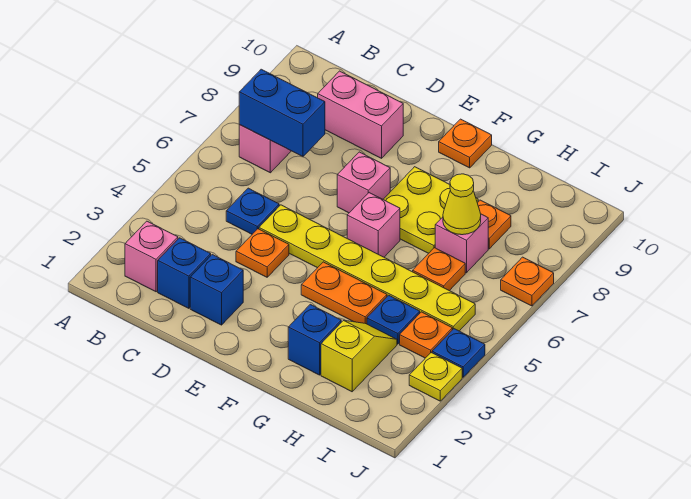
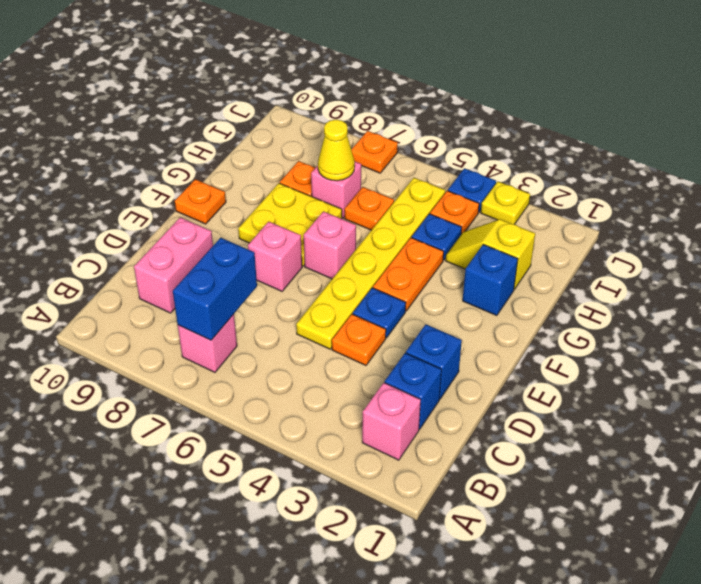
blue plate C5 level 1 -> blue plate E4 level 1

